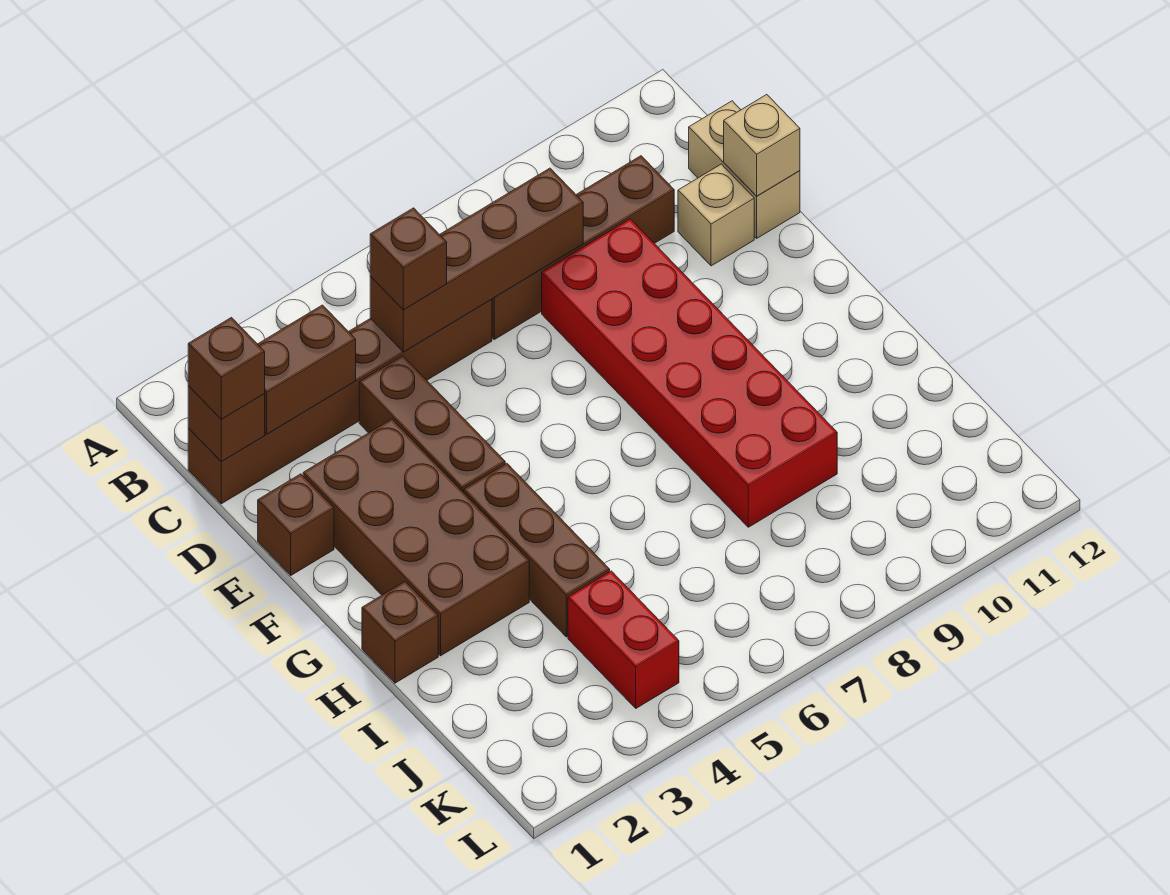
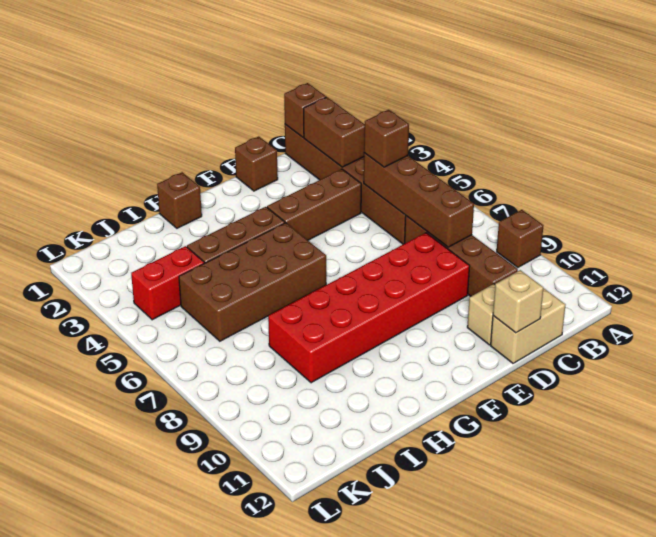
brown brick C1 level 3 -> brown brick A9 level 1
brown brick E2:H3 level 1 -> brown brick G5:J6 level 1

